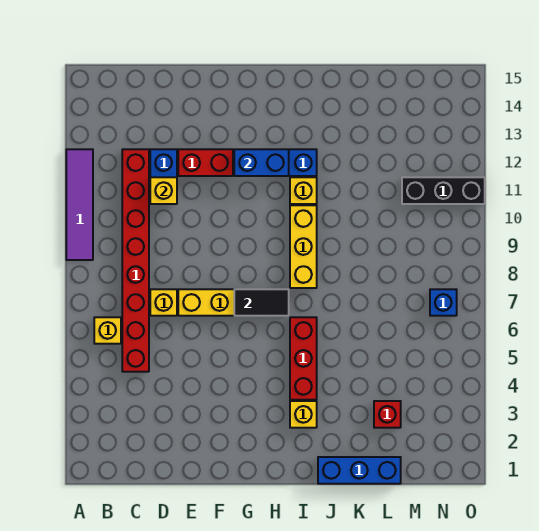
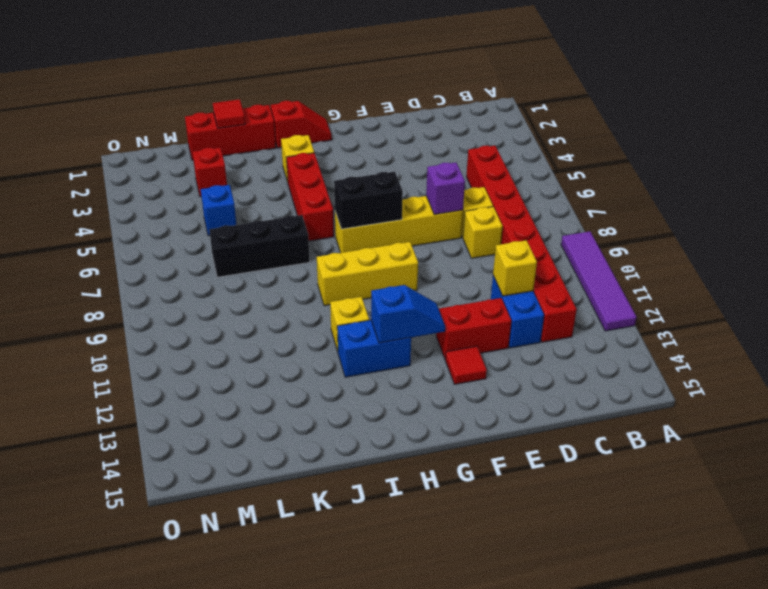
yellow brick B6 level 1 -> yellow brick D8 level 1
none -> purple brick E7 level 2
none -> red tile F13 level 1
black tile G7:H7 level 2 -> black brick G7:H7 level 2
blue brick G12:H12 level 2 -> blue slope G12:H12 level 2 top H
none -> red slope H1:I1 level 1 top I
yellow brick I8:I10 level 1 -> yellow brick G9:I9 level 1
blue brick J1:L1 level 1 -> red brick J1:L1 level 1
none -> red tile K1 level 2
black brick M11:O11 level 1 -> black brick J7:L7 level 1
blue brick N7 level 1 -> blue brick L5 level 1

